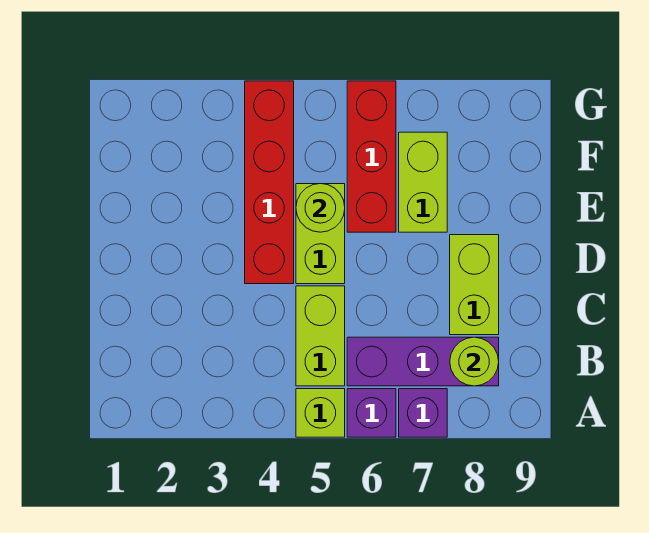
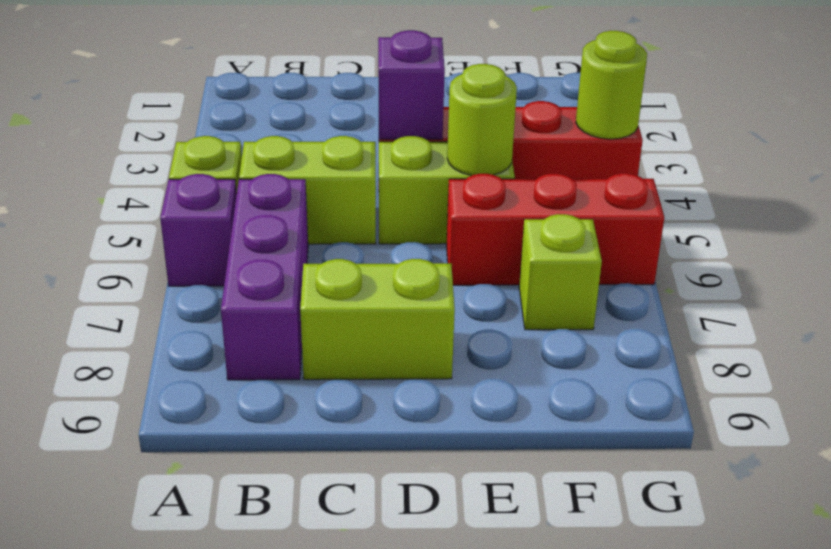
purple brick A7 level 1 -> purple brick D4 level 2
lime round brick B8 level 2 -> lime round brick G4 level 2
lime brick E7:F7 level 1 -> lime brick F7 level 1

